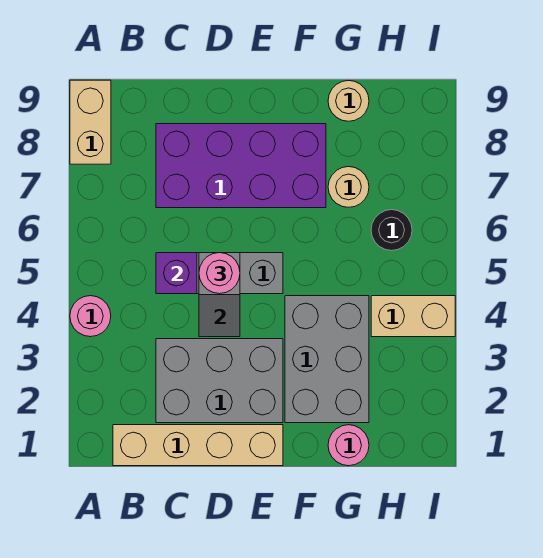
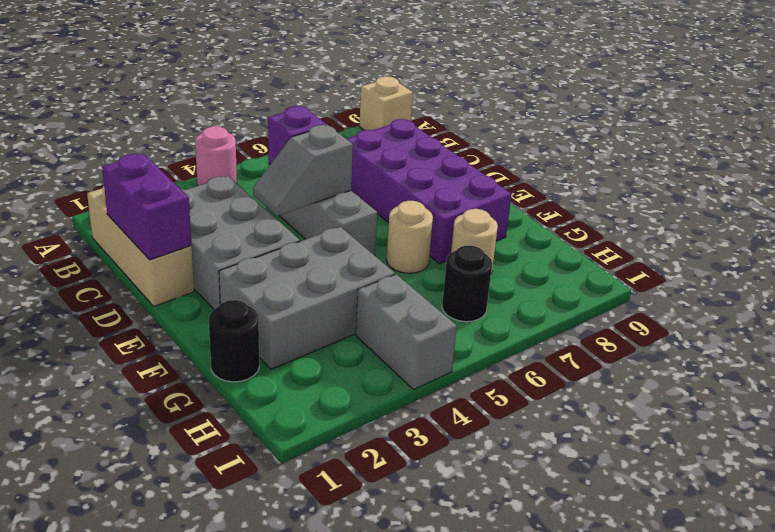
tan brick A8:A9 level 1 -> tan brick A9 level 1
tan brick B1:E1 level 1 -> tan brick B1:D1 level 1
none -> purple brick C1:D1 level 2
pink round brick D5 level 3 -> none
pink round brick G1 level 1 -> black round brick G1 level 1
tan round brick G9 level 1 -> tan round brick F6 level 1
tan brick H4:I4 level 1 -> grey brick H4:I4 level 1

